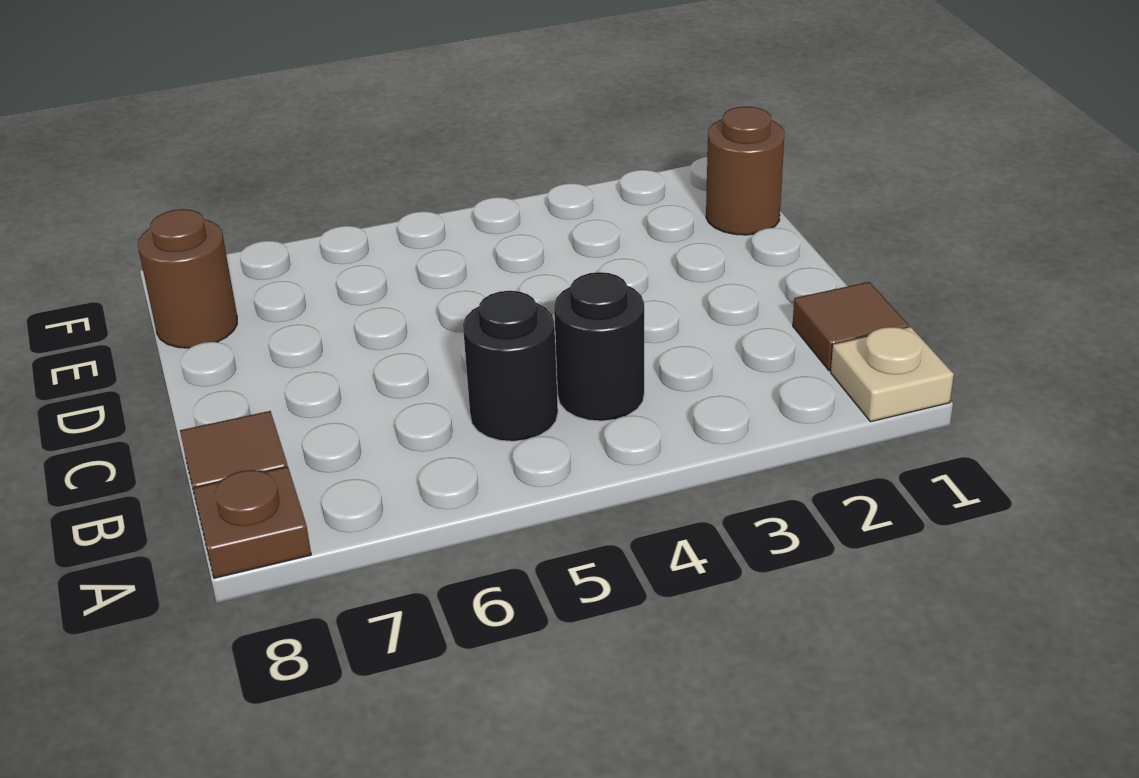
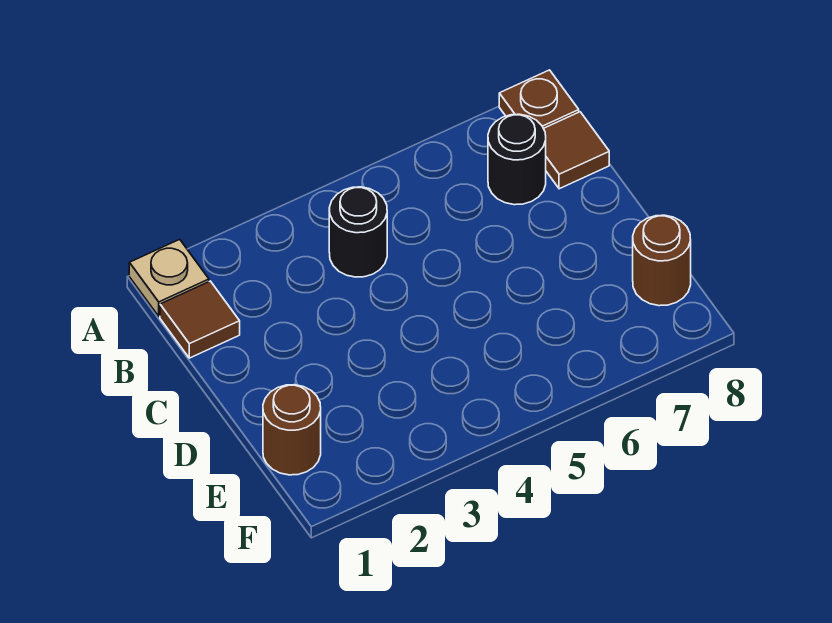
black round brick B5 level 1 -> black round brick B7 level 1

